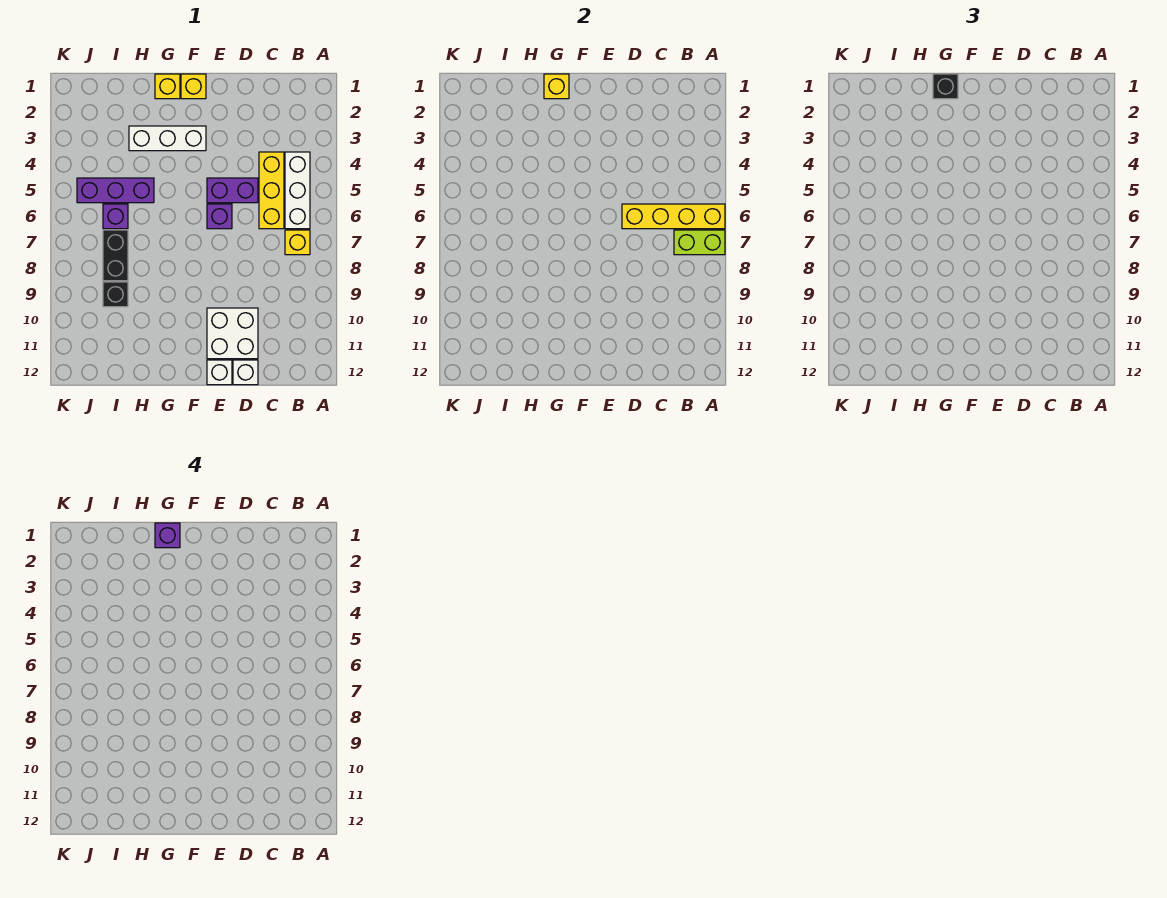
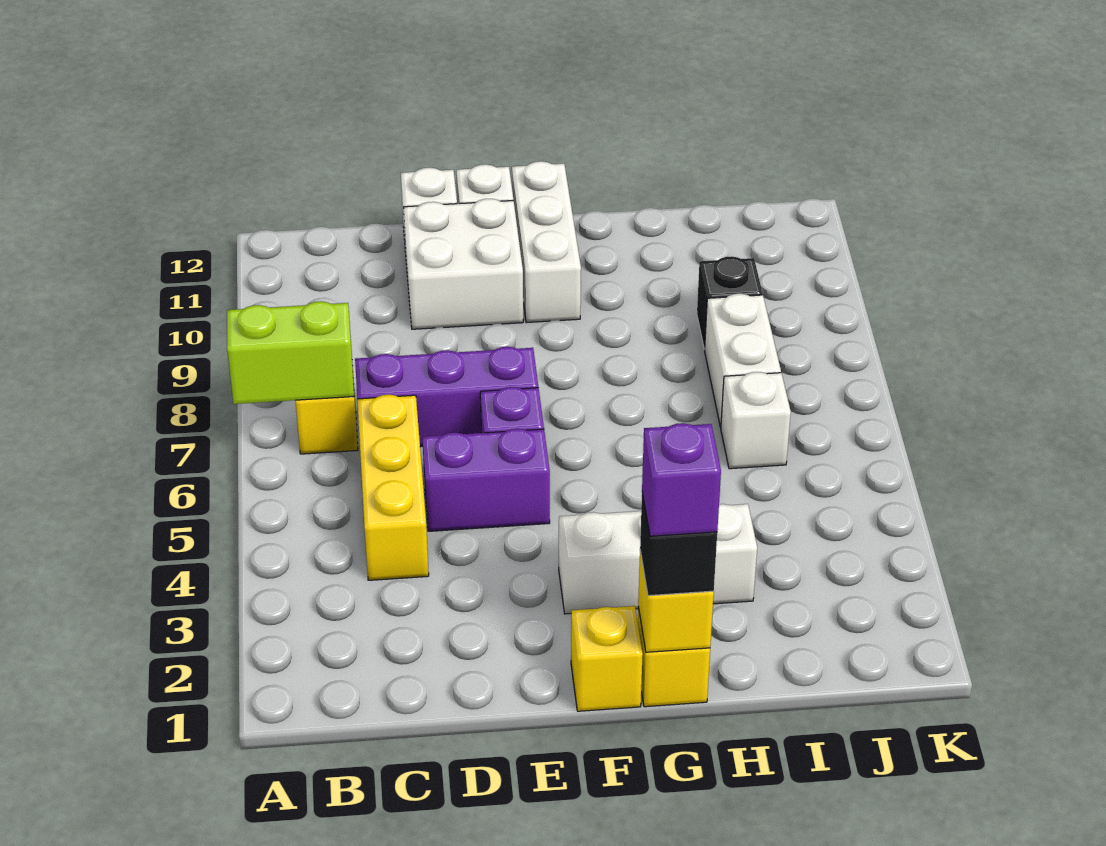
yellow brick A6:D6 level 2 -> none
white brick B4:B6 level 1 -> white brick F10:F12 level 1
purple brick H5:J5 level 1 -> purple brick C7:E7 level 1
purple brick I6 level 1 -> white brick I6 level 1
black brick I7:I8 level 1 -> white brick I7:I8 level 1

